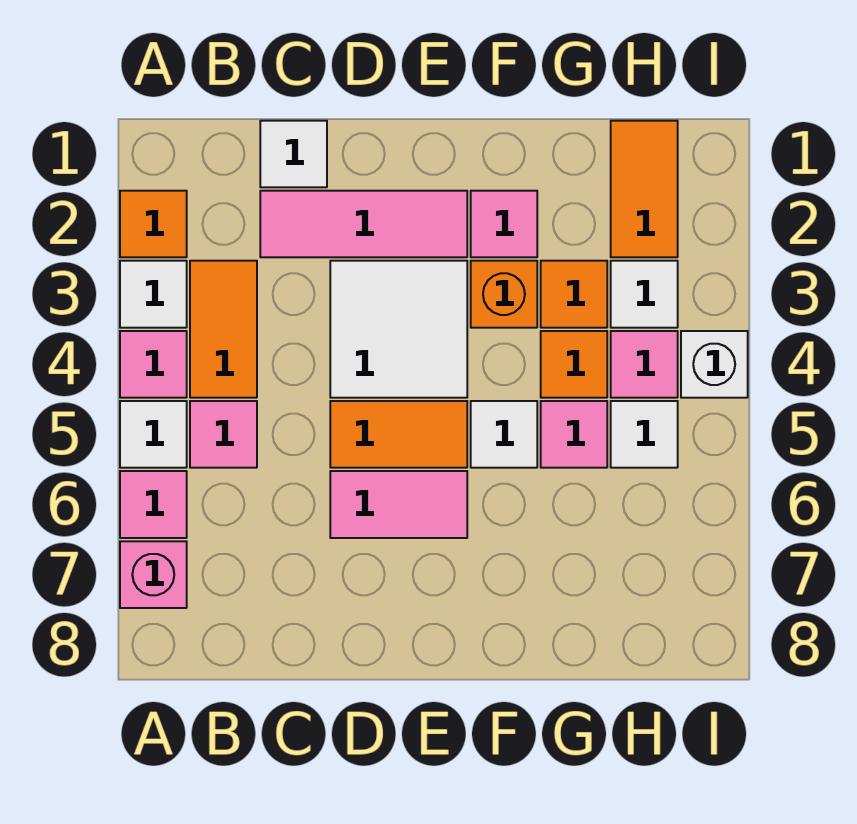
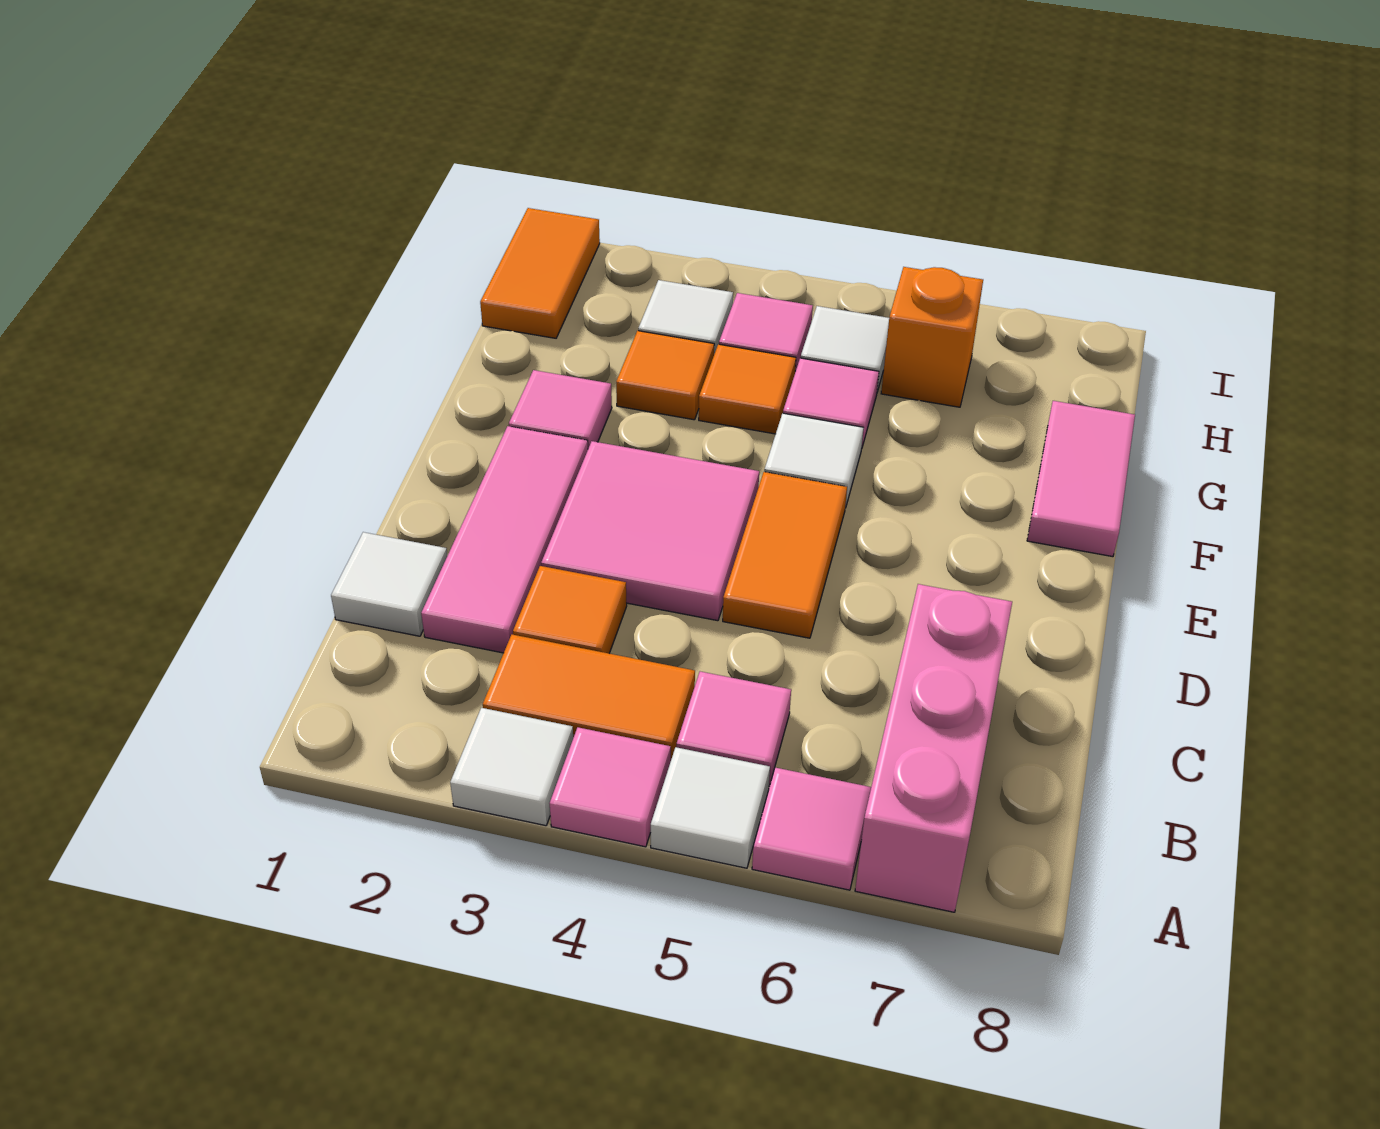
orange tile A2 level 1 -> orange tile C3 level 1
pink brick A7 level 1 -> pink brick A7:C7 level 1
white tile D3:E4 level 1 -> pink tile D3:E4 level 1
pink tile D6:E6 level 1 -> pink tile F8:G8 level 1
orange brick F3 level 1 -> orange brick H6 level 1
orange tile H1:H2 level 1 -> orange tile H1:I1 level 1
white brick I4 level 1 -> none

